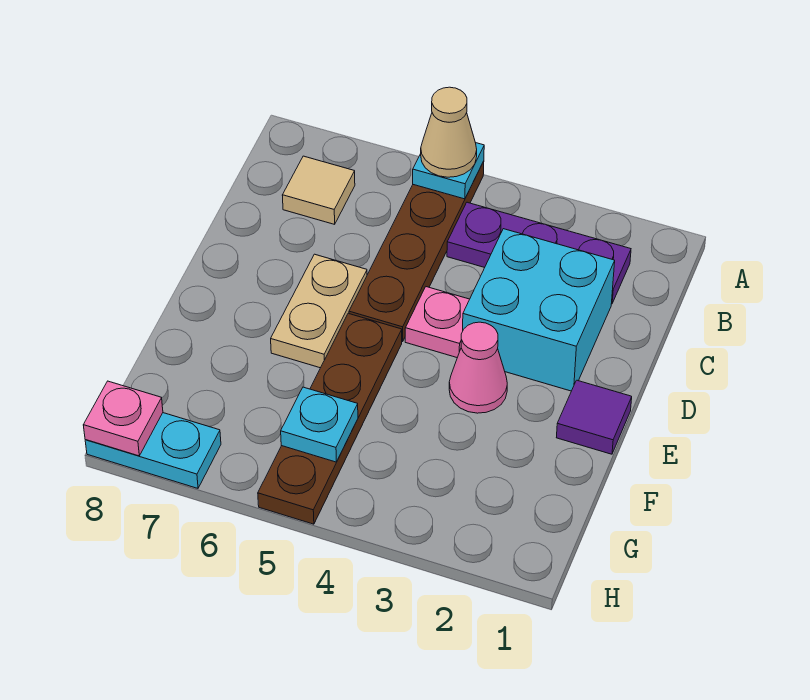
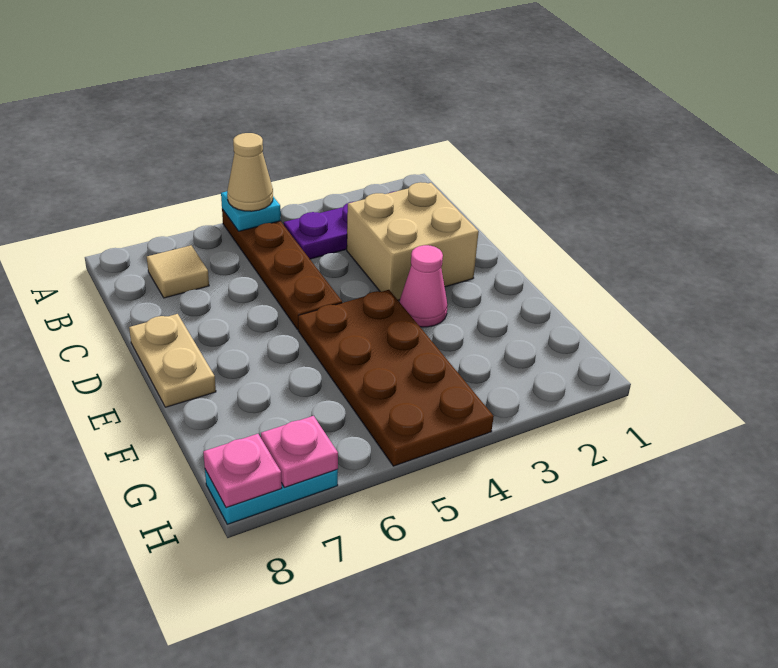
cyan brick C2:D3 level 1 -> tan brick C2:D3 level 1
pink plate D4 level 1 -> pink plate H7 level 2
tan plate D6:E6 level 1 -> tan plate D8:E8 level 1
purple tile E1 level 1 -> none
brown plate E5:H5 level 1 -> brown plate E4:H5 level 1
cyan plate G5 level 2 -> none

